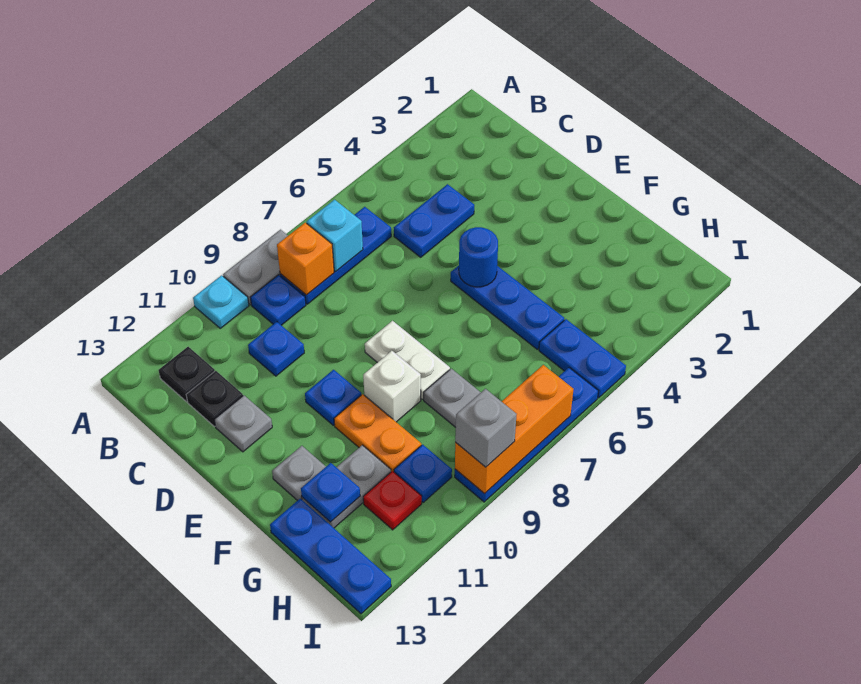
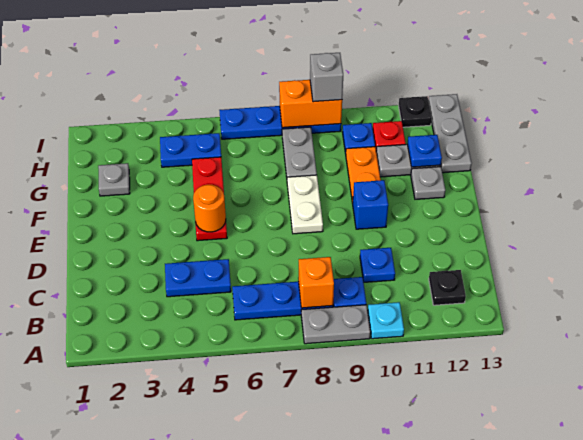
cyan brick B7 level 2 -> none
black plate C12 level 1 -> black plate I12 level 1
grey plate D12 level 1 -> grey plate G2 level 1
blue plate E5:G5 level 1 -> red plate E5:G5 level 1
blue round brick E5 level 2 -> orange round brick E5 level 2
blue plate E10 level 1 -> blue brick E10 level 1
white brick F9 level 1 -> none
blue plate G13:I13 level 1 -> grey plate G13:I13 level 1
blue plate H5:I5 level 1 -> blue plate H4:H5 level 1
orange brick I7:I9 level 2 -> orange brick I8:I9 level 2

